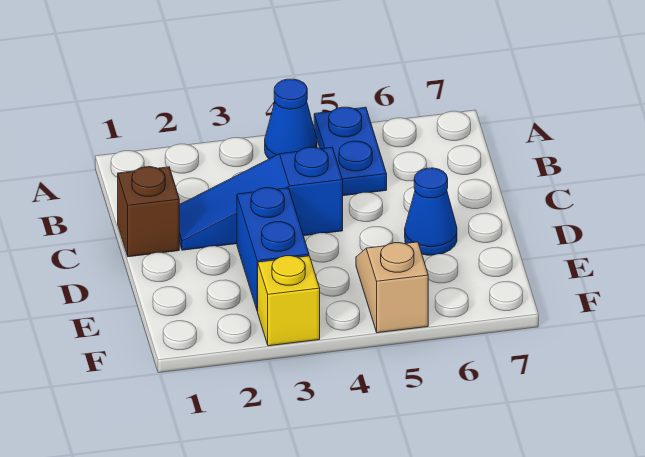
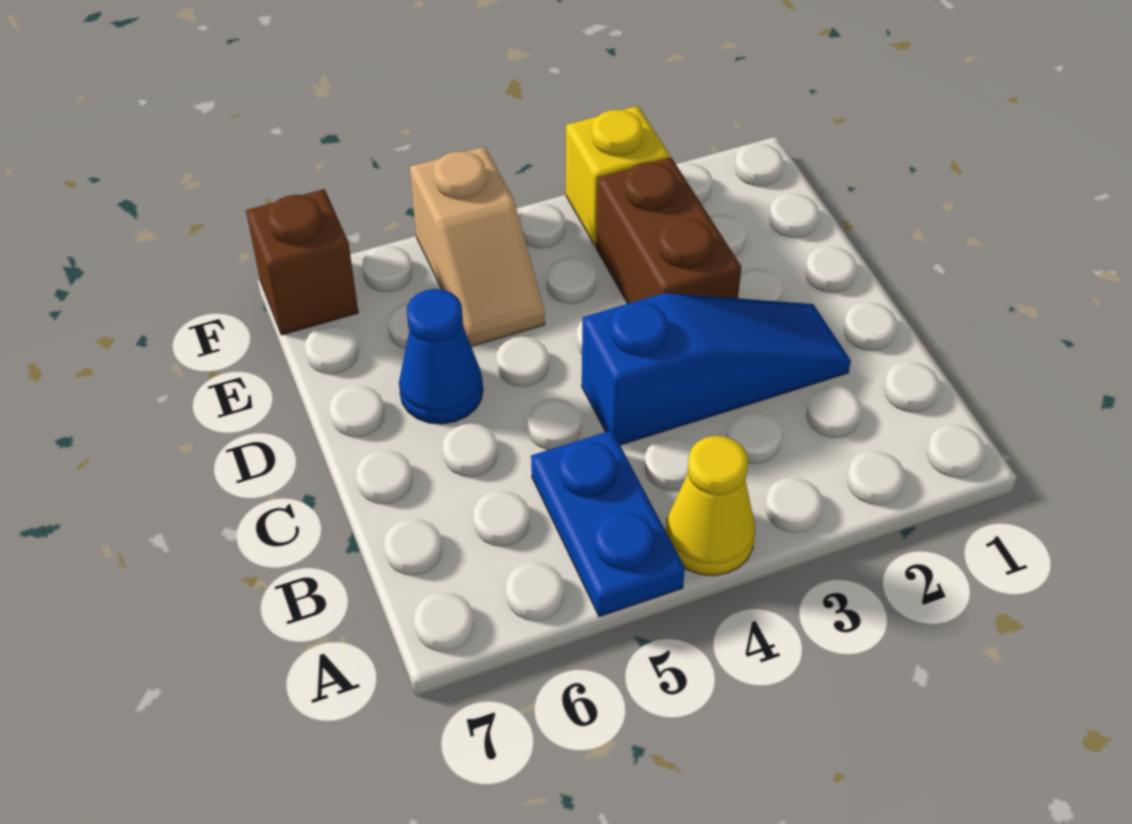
blue cone A4 level 1 -> yellow cone A4 level 1
brown brick C1 level 1 -> brown brick F7 level 1
blue brick D3:E3 level 1 -> brown brick D3:E3 level 1

